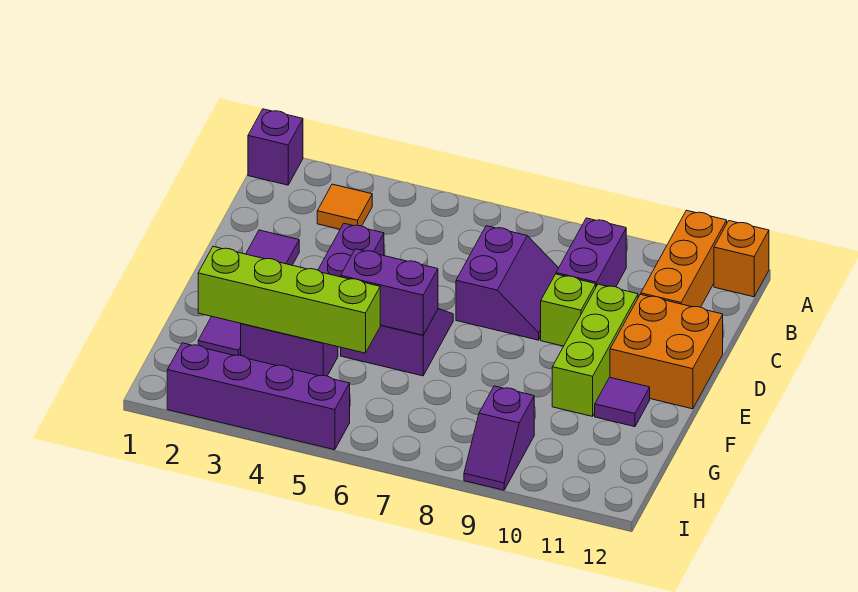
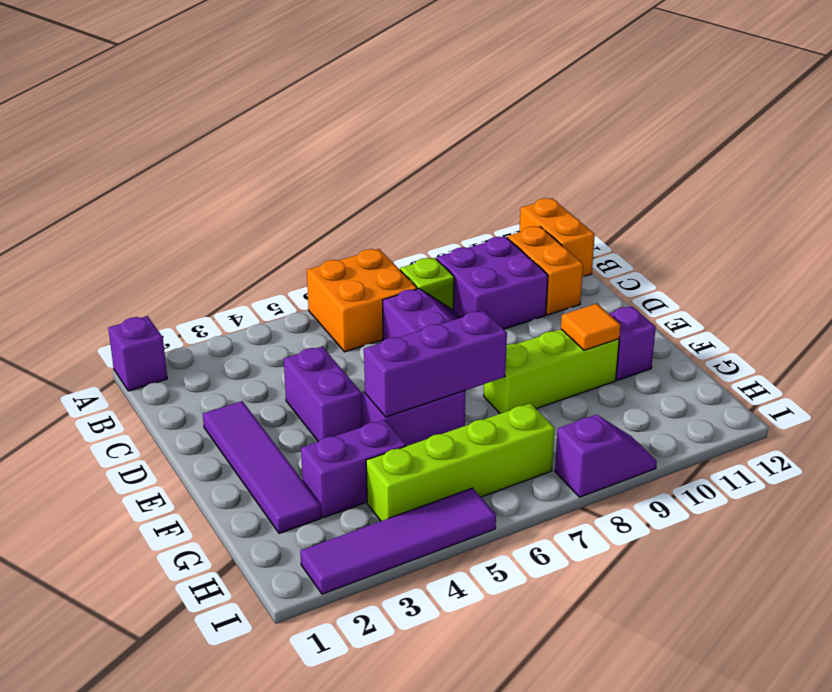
orange brick A11:C11 level 1 -> orange brick B11:C11 level 1
orange brick A12 level 1 -> orange brick A12:B12 level 1
orange tile B3 level 1 -> orange tile F10 level 2
purple brick B9:C9 level 1 -> purple brick B9:C10 level 1
lime brick D9 level 1 -> lime brick B8 level 1
lime brick D10:F10 level 1 -> lime brick F8:F10 level 1
orange brick D11:E12 level 1 -> orange brick A6:B7 level 1
purple brick F5:F6 level 2 -> purple brick F5:F7 level 2
purple tile F11 level 1 -> purple brick F11 level 1
lime brick G2:G5 level 2 -> lime brick H4:H7 level 1
purple slope H9:I9 level 1 top H -> purple slope I8:I9 level 1 top 8
purple brick I2:I5 level 1 -> purple tile I2:I5 level 1

